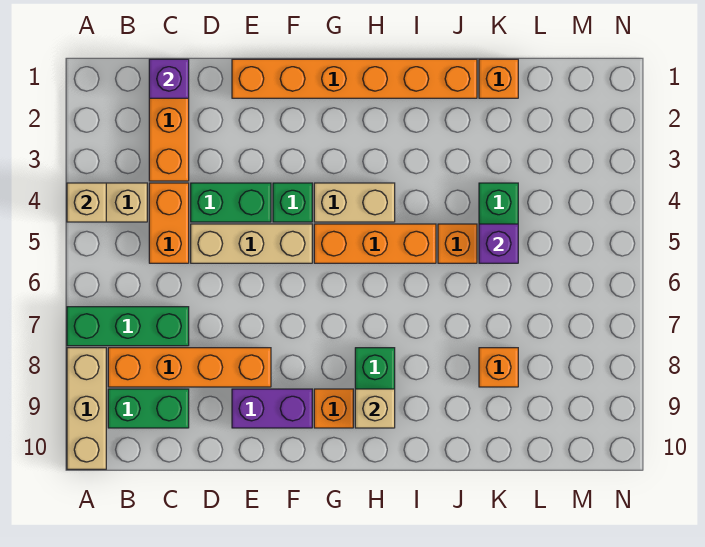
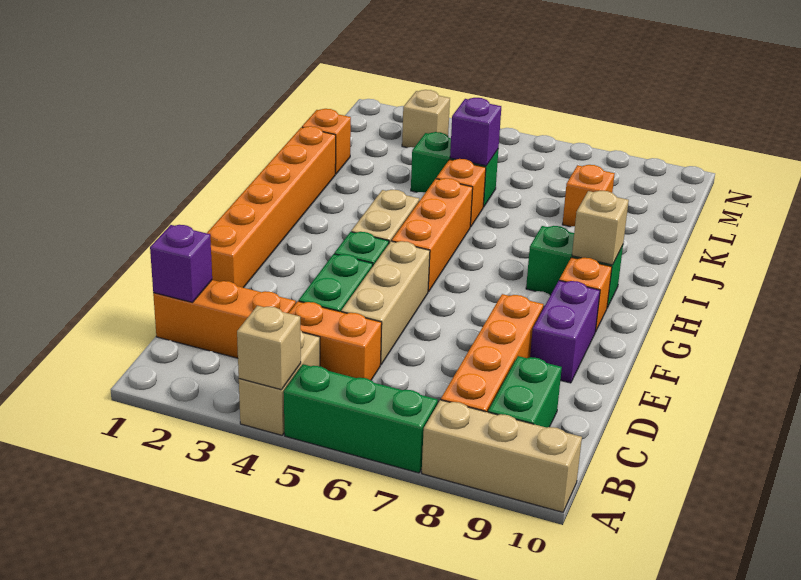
green brick A7:C7 level 1 -> green brick A5:A7 level 1
none -> tan brick M3 level 1

